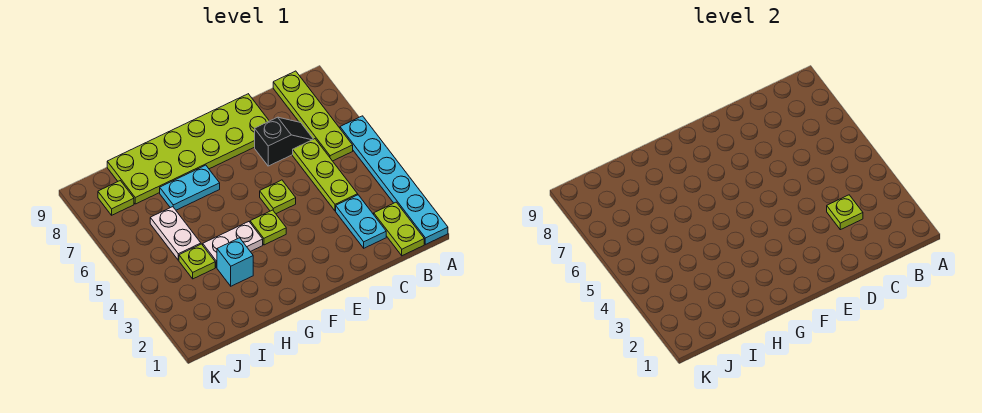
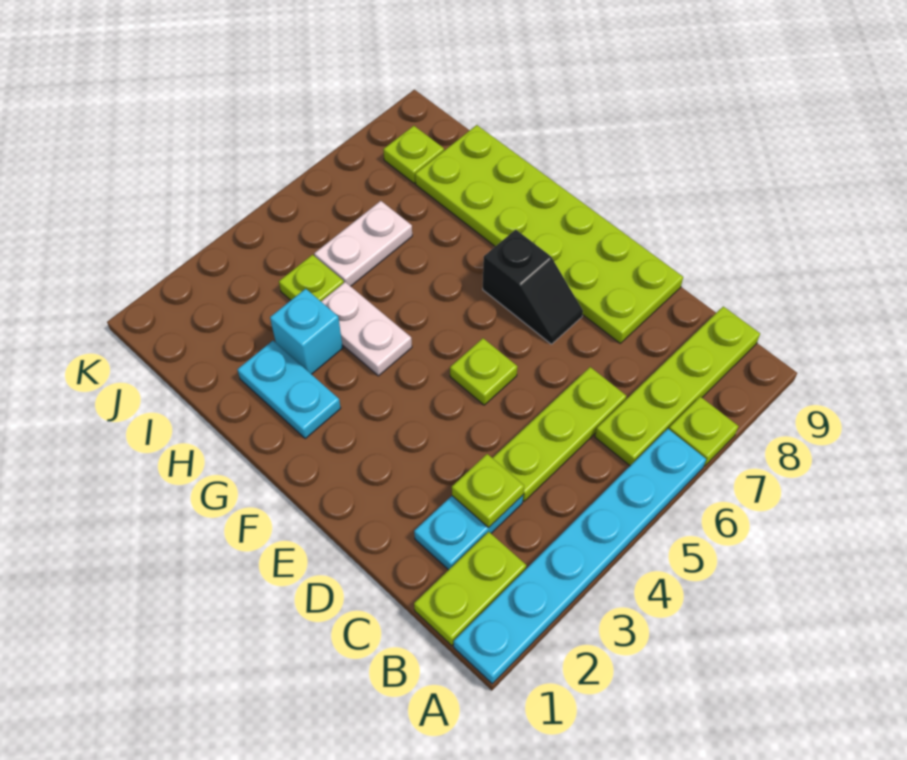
black slope C7:D7 level 1 top D -> black slope E7:F7 level 1 top F
lime plate F4 level 1 -> lime plate A7 level 1
cyan plate G7:H7 level 1 -> cyan plate G2:H2 level 1

